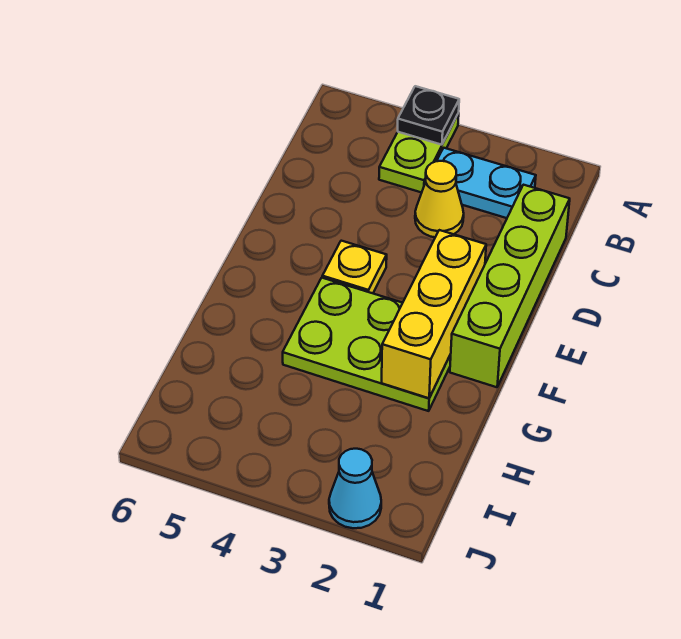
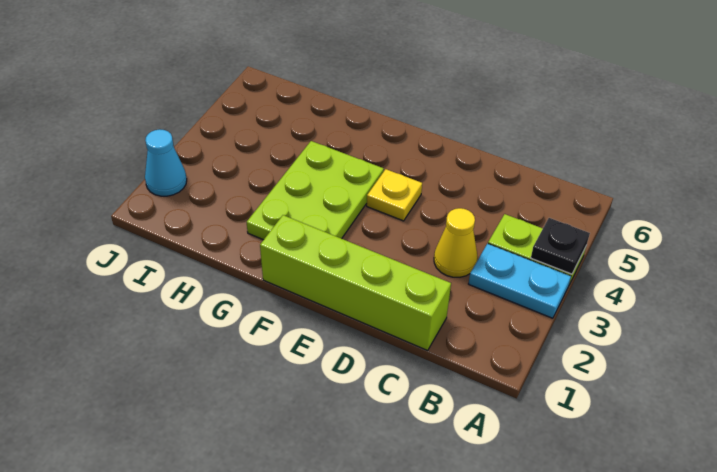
cyan plate B2:B3 level 1 -> cyan plate A3:B3 level 1
yellow brick E2:G2 level 2 -> none

